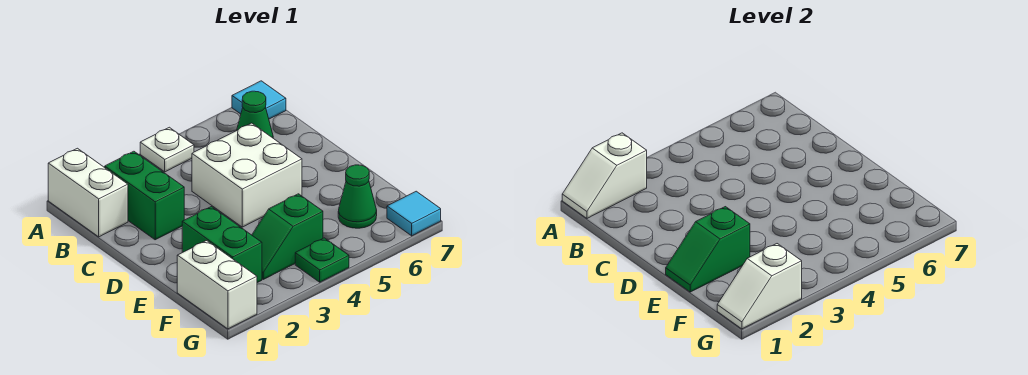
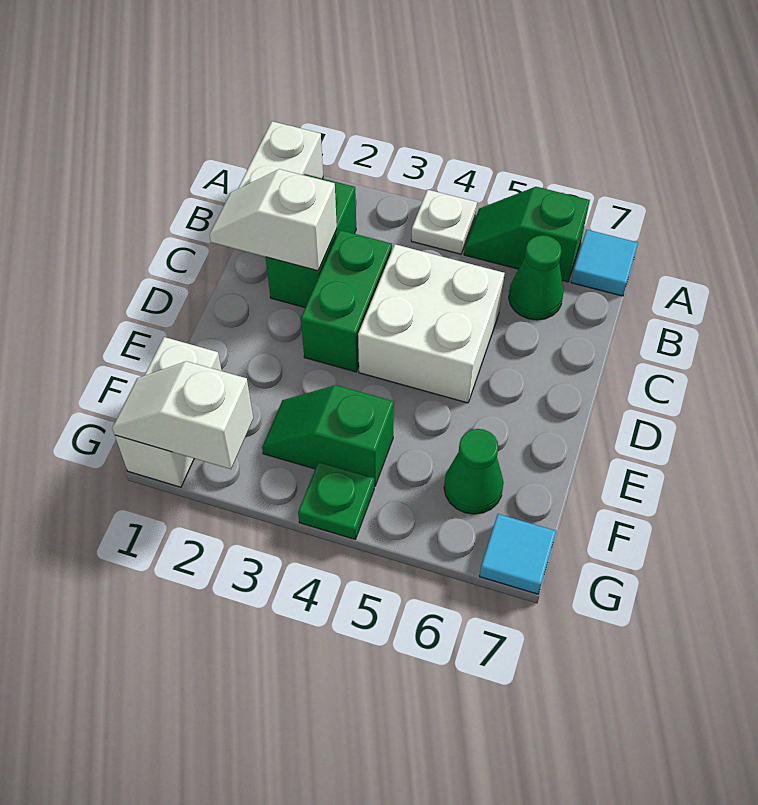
white slope A1:A2 level 2 top 2 -> white slope C1:C2 level 2 top 2
green slope E1:E2 level 2 top 2 -> green slope A5:A6 level 1 top 6
green brick E2:F2 level 1 -> green brick C3:D3 level 1

